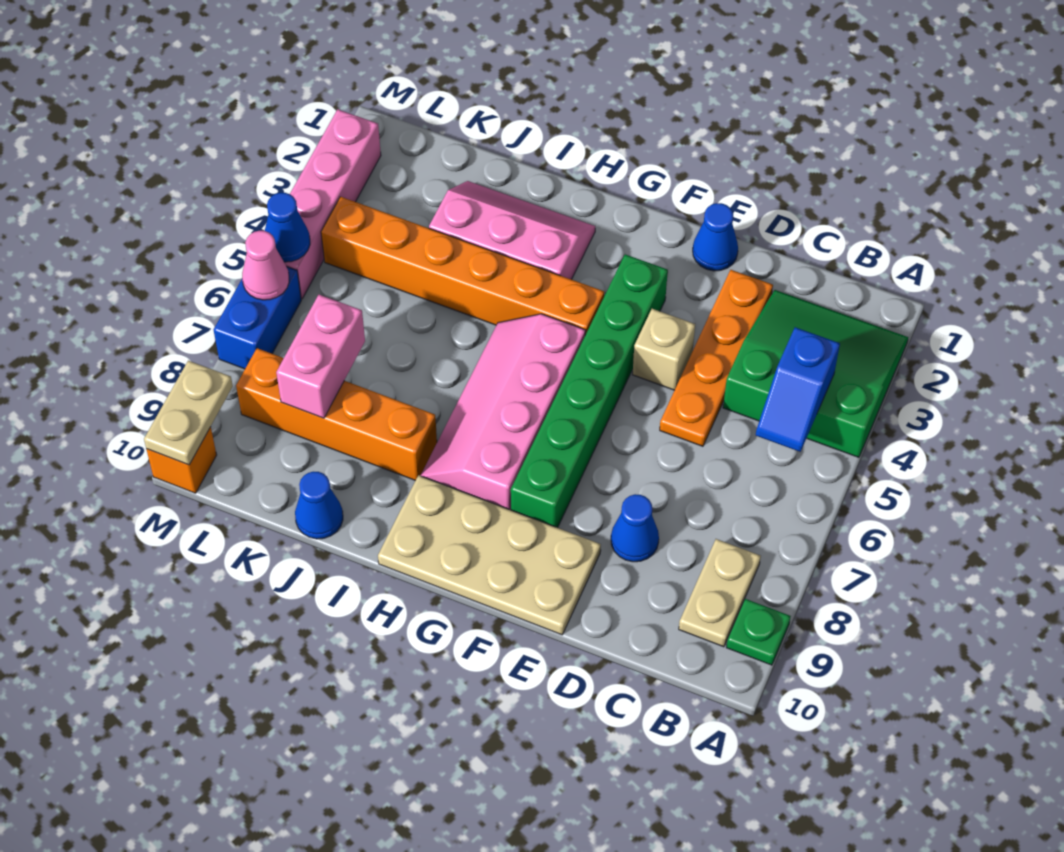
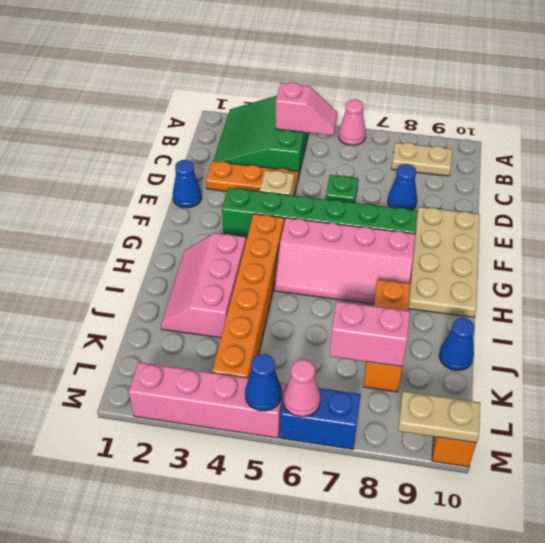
none -> pink cone A6 level 1
green plate A9 level 1 -> green plate D6 level 1
blue slope B4:B5 level 2 top 4 -> pink slope B4:B5 level 2 top 4
orange plate D2:D5 level 1 -> orange plate D2:D4 level 1
orange brick I8:L8 level 1 -> orange brick I8:K8 level 1

